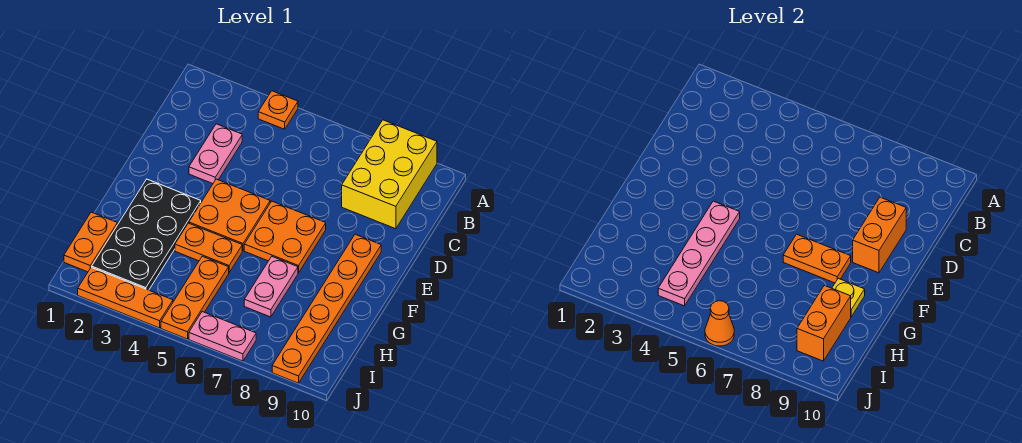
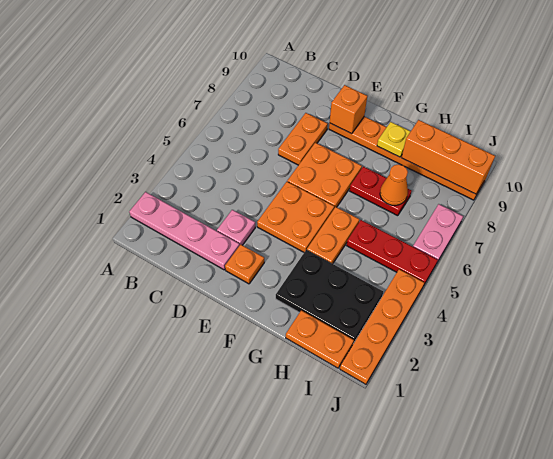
orange plate A4 level 1 -> orange plate E2 level 1
yellow brick A8:C9 level 1 -> none
pink plate C3:D3 level 1 -> pink plate D3 level 1
orange brick D9:E9 level 2 -> orange brick E9 level 2
black plate F2:I3 level 1 -> black plate G2:I3 level 1
pink plate F4:I4 level 2 -> pink plate A2:D2 level 1
orange plate F7:F8 level 2 -> orange plate D7:D8 level 1
pink plate G7:H7 level 1 -> red plate G7:H7 level 1
orange plate H5:J5 level 1 -> red plate H5:J5 level 1
orange brick H9:I9 level 2 -> orange brick H9:J9 level 2
orange plate J2:J4 level 1 -> orange plate J1:J4 level 1
orange cone J6 level 2 -> orange cone H7 level 2

